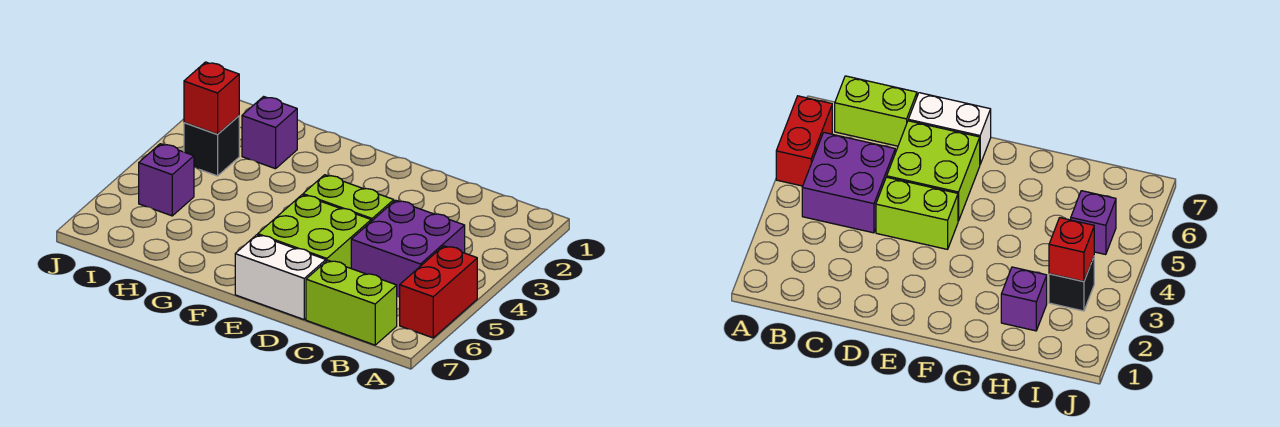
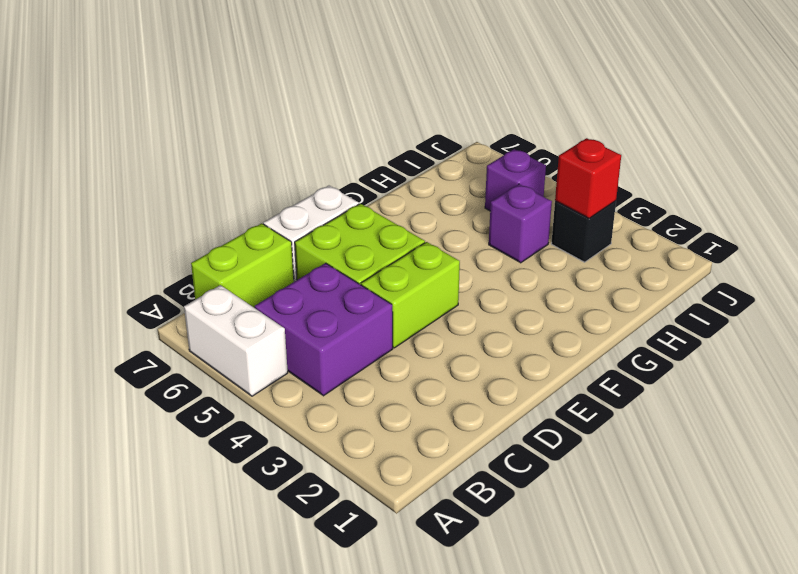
red brick A5:A6 level 1 -> white brick A5:A6 level 1
purple brick H2 level 1 -> purple brick H4 level 1

